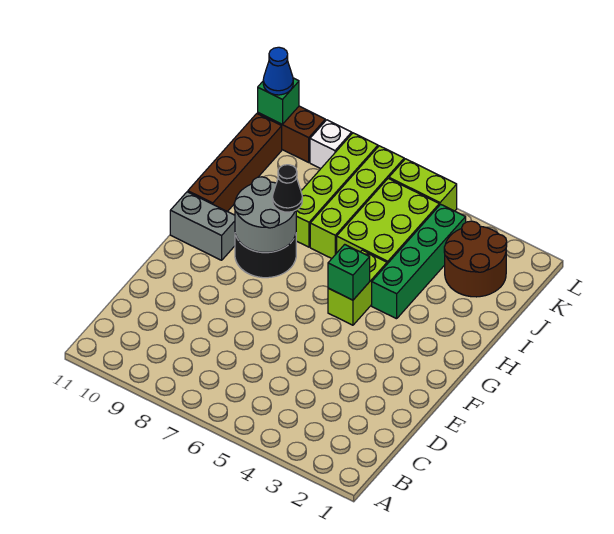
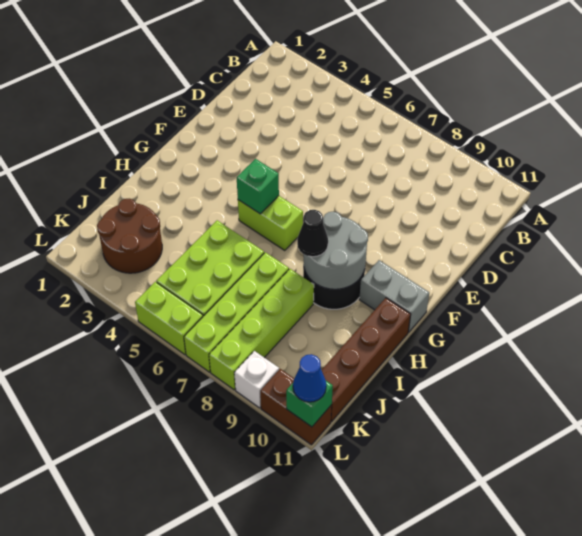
lime brick G5:H5 level 1 -> lime brick G5:G6 level 1
green brick H4:K4 level 1 -> none

